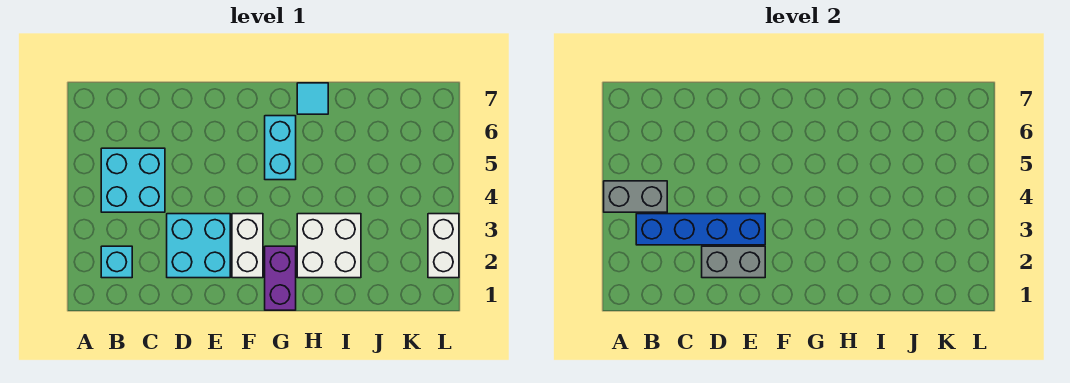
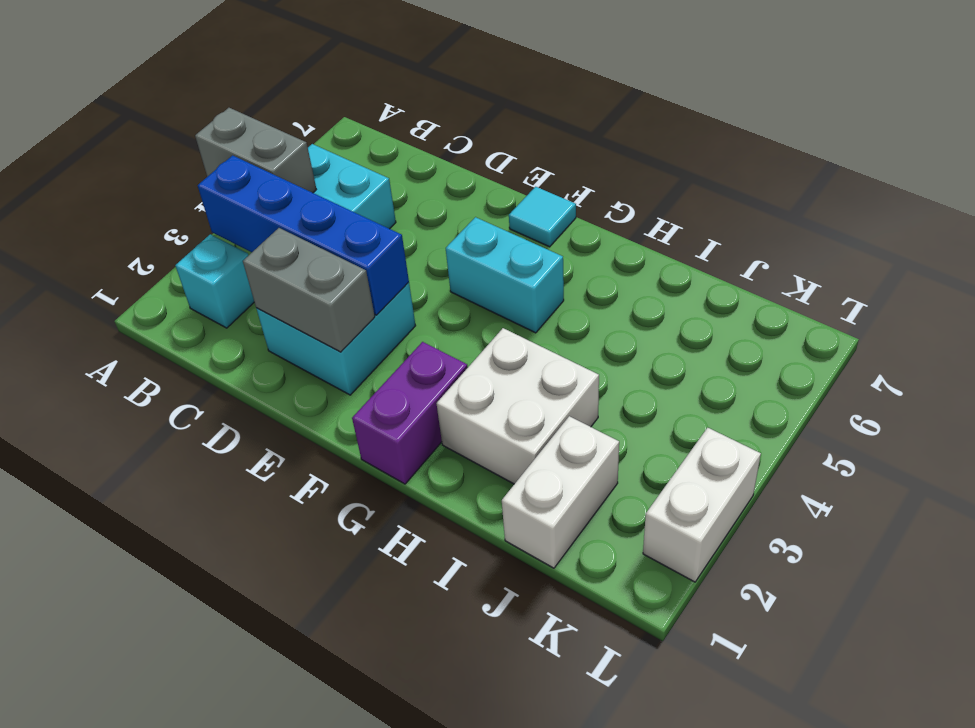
white brick F2:F3 level 1 -> white brick J1:J2 level 1
cyan brick G5:G6 level 1 -> cyan brick F5:G5 level 1
cyan tile H7 level 1 -> cyan tile F7 level 1

